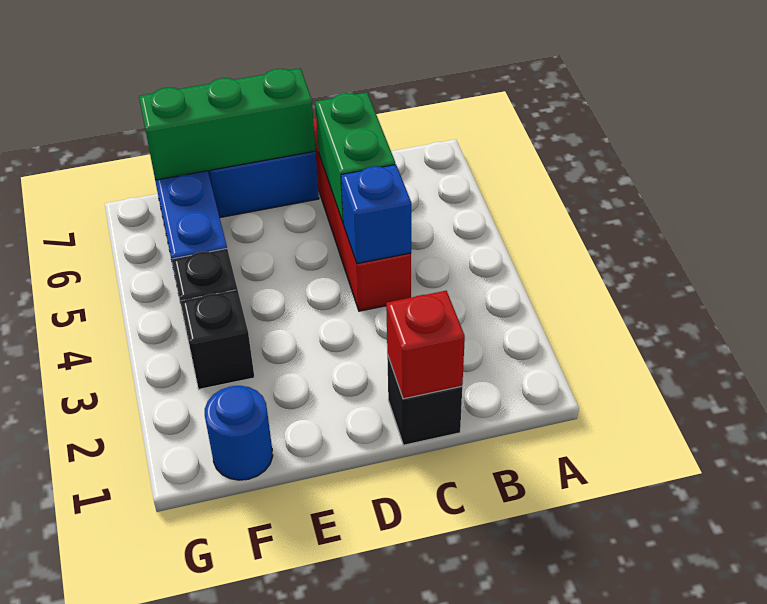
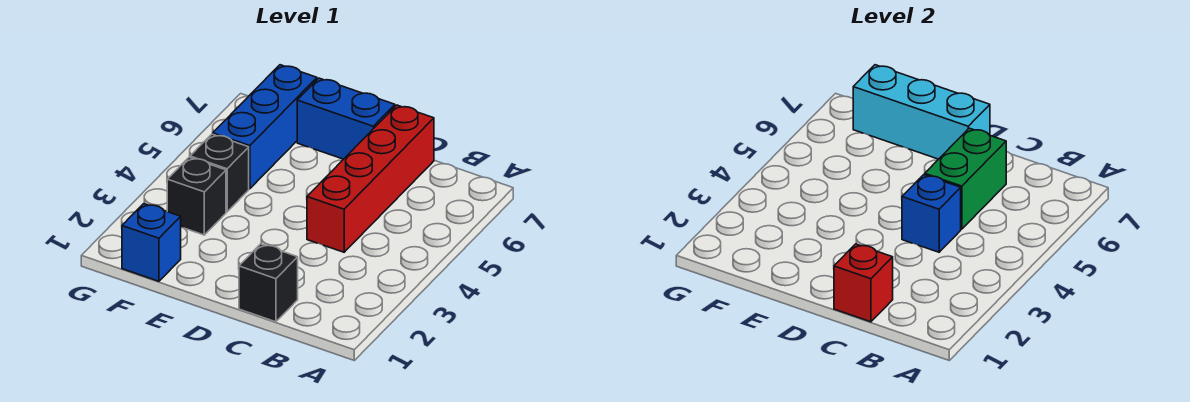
green brick D7:F7 level 2 -> cyan brick D7:F7 level 2
blue round brick F1 level 1 -> blue brick F1 level 1

